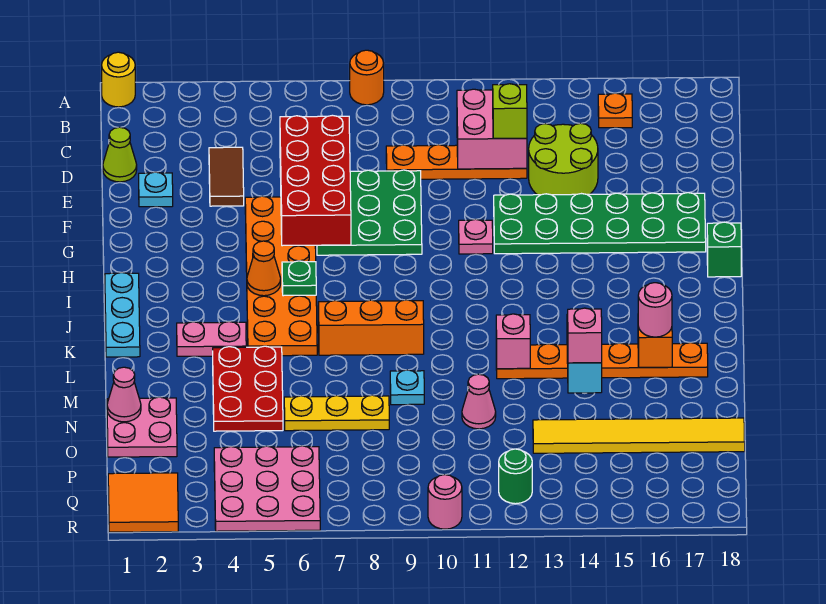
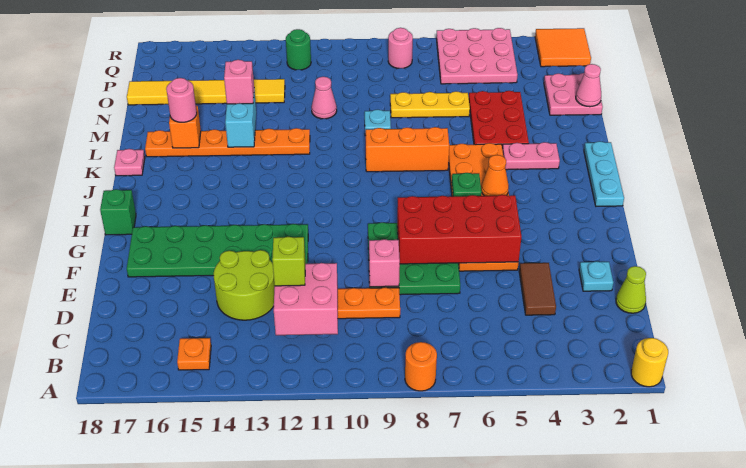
red brick D6:G7 level 2 -> red brick F5:G8 level 2
pink plate G11 level 1 -> pink plate K18 level 1
pink brick L12 level 2 -> pink brick E9 level 2
pink round brick R10 level 1 -> pink round brick Q8 level 1

